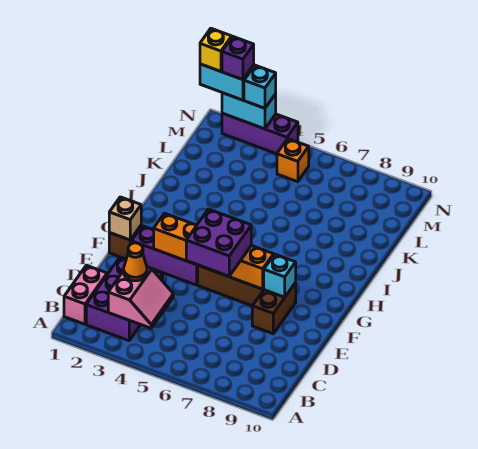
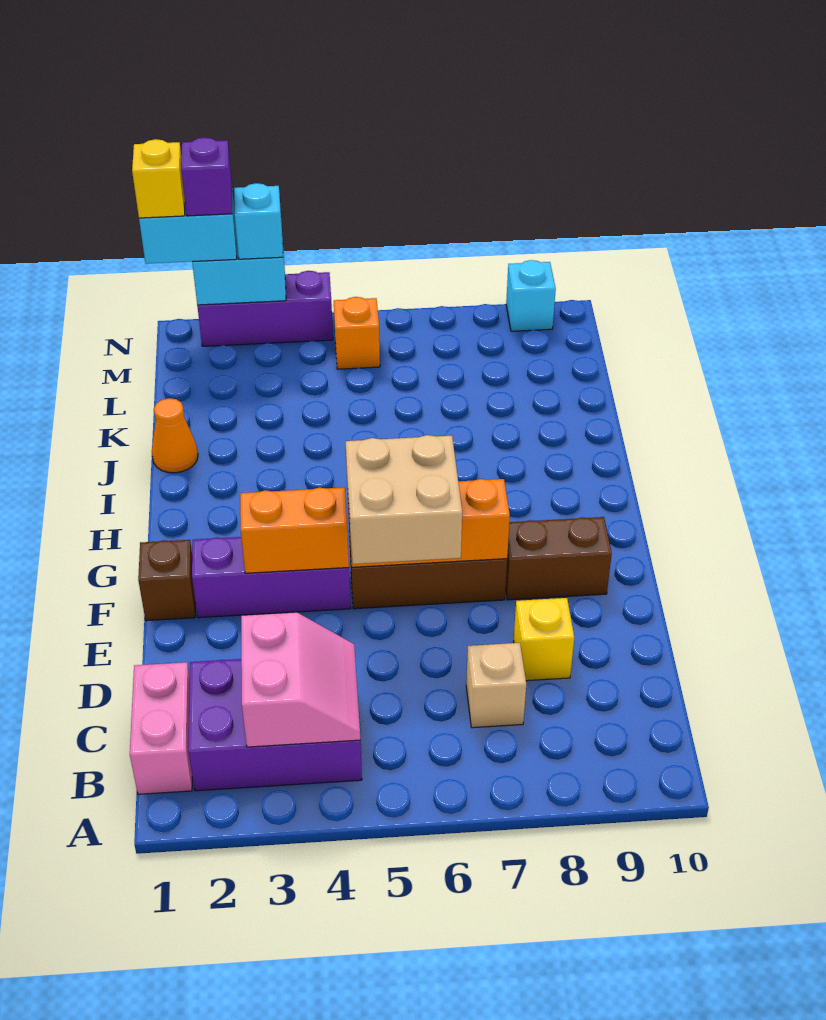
purple brick B2:D3 level 1 -> purple brick B2:C4 level 1
orange cone C3 level 3 -> orange cone J1 level 1
none -> yellow brick D8 level 1
purple brick E5:F6 level 3 -> tan brick E5:F6 level 3
brown brick E8:F8 level 1 -> brown brick F8:F9 level 1
tan brick F1 level 2 -> tan brick C7 level 1
cyan brick F8 level 2 -> cyan brick N9 level 1

